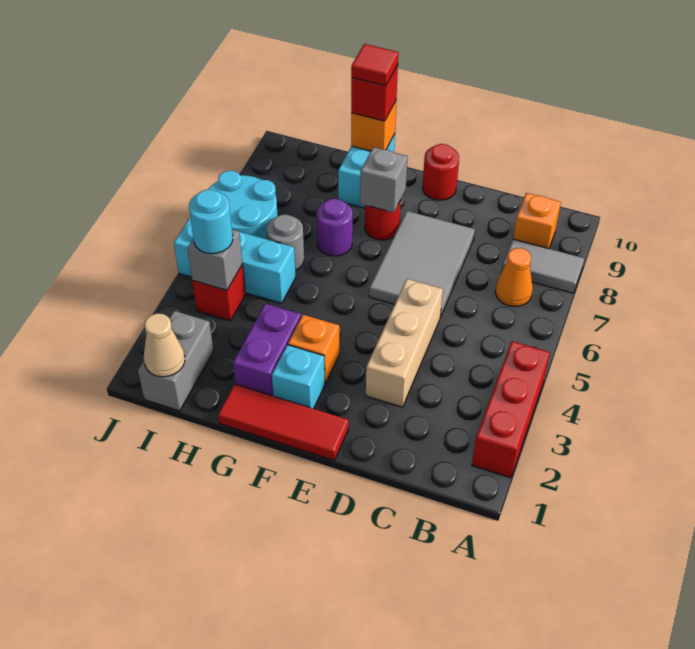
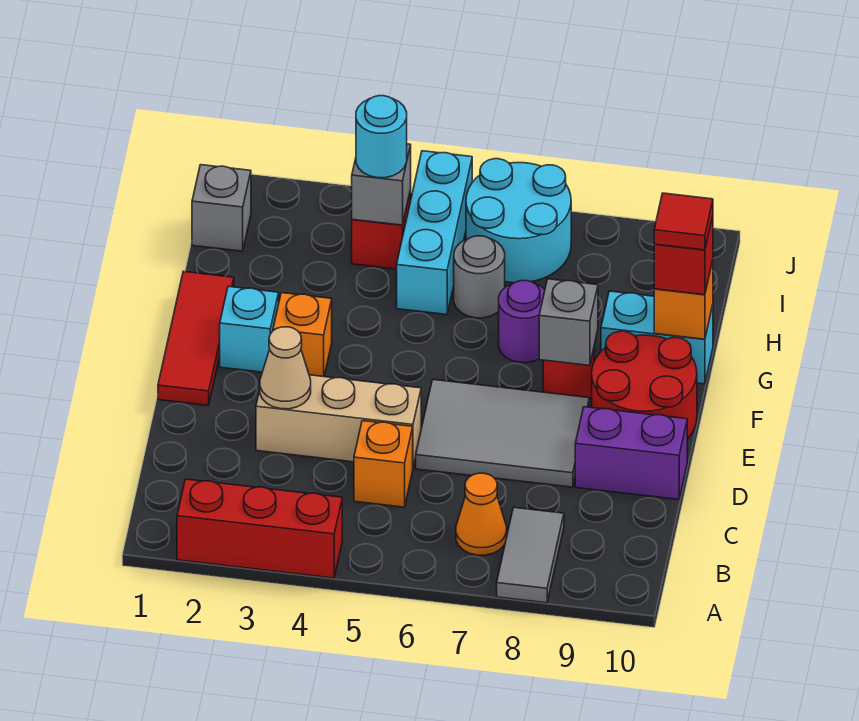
orange brick B9 level 1 -> orange brick C5 level 1
red round brick E10 level 1 -> red round brick E9:F10 level 1
purple brick G2:G3 level 1 -> purple brick D9:D10 level 1
grey brick I1:I2 level 1 -> grey brick I1 level 1
tan cone I1 level 2 -> tan cone D3 level 2

